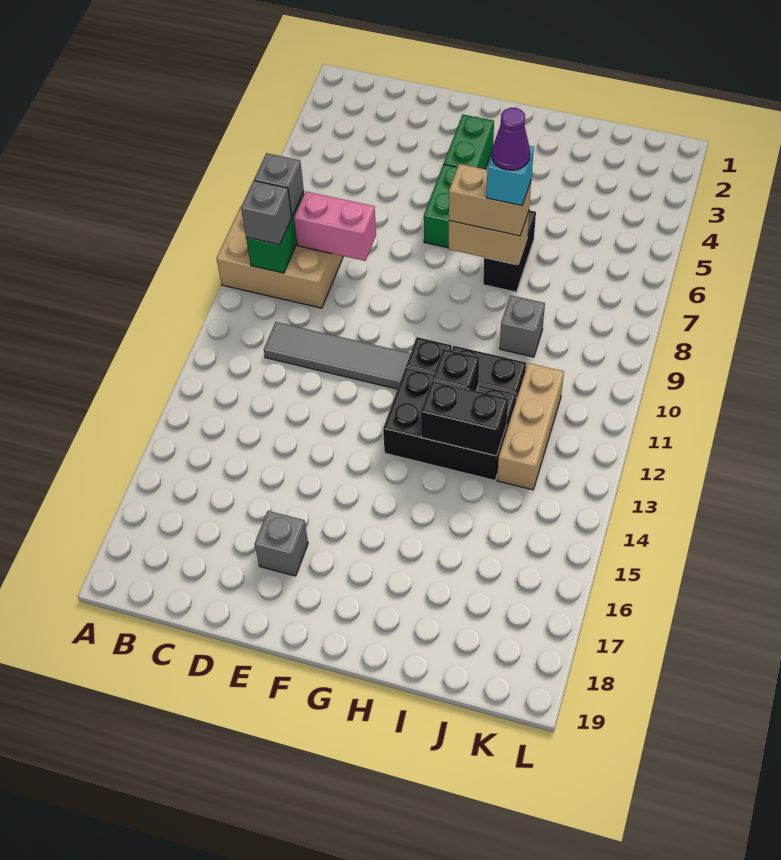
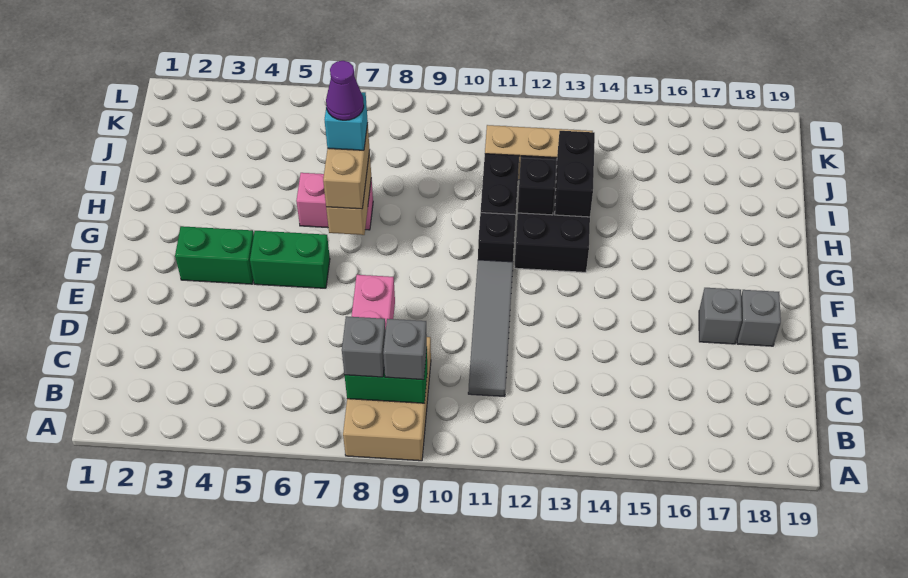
black brick H6:H7 level 1 -> pink brick H6:H7 level 1
grey brick I9 level 1 -> grey brick E18 level 1

